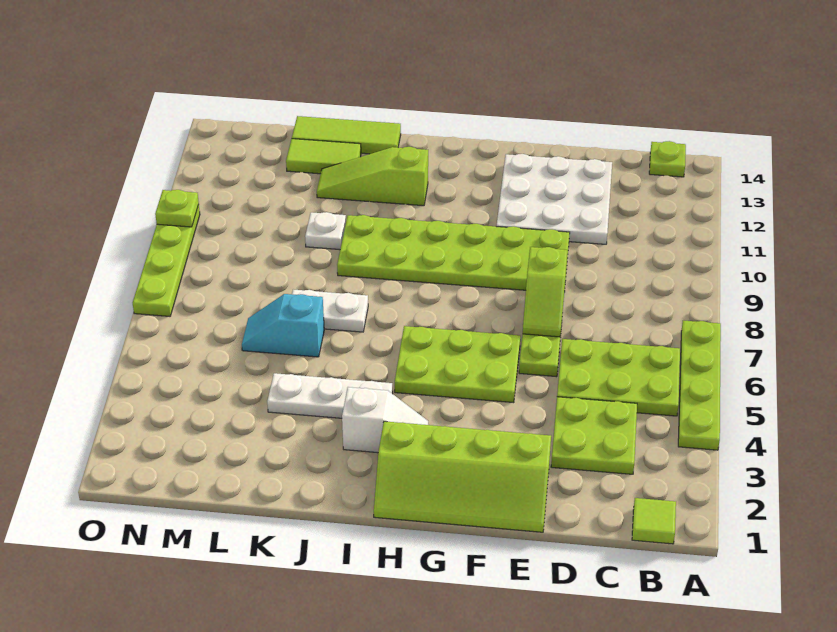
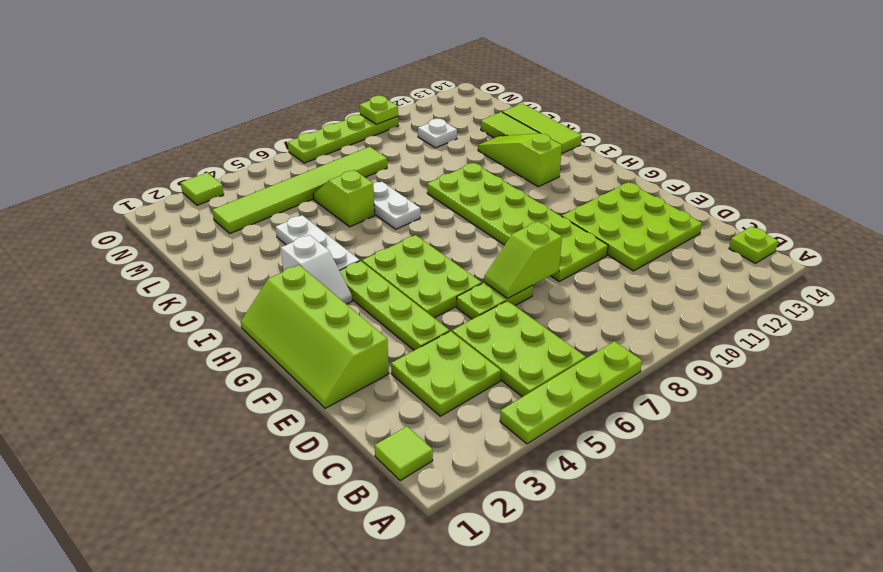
white plate D11:F13 level 1 -> lime plate D11:F13 level 1
none -> lime plate E4:H4 level 1
cyan slope K6:L6 level 1 top K -> lime slope K6:L6 level 1 top K
white plate K10 level 1 -> white plate M11 level 1
none -> lime tile M3:M8 level 1
none -> lime tile O3 level 1

